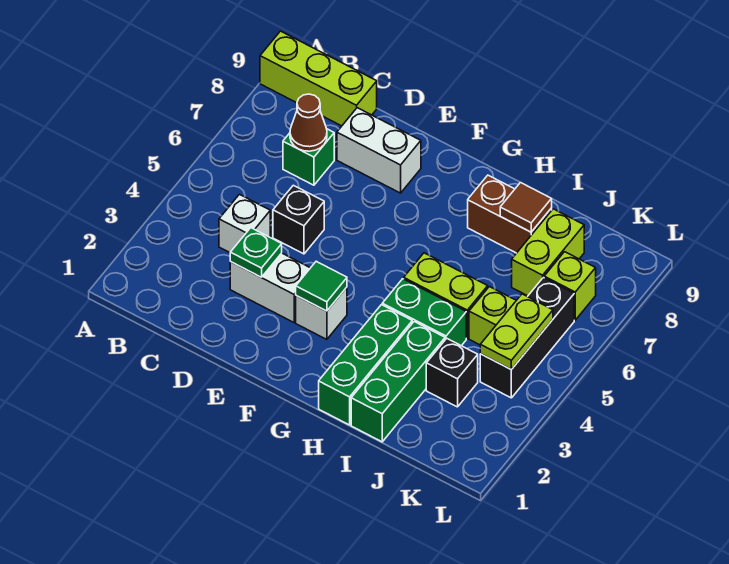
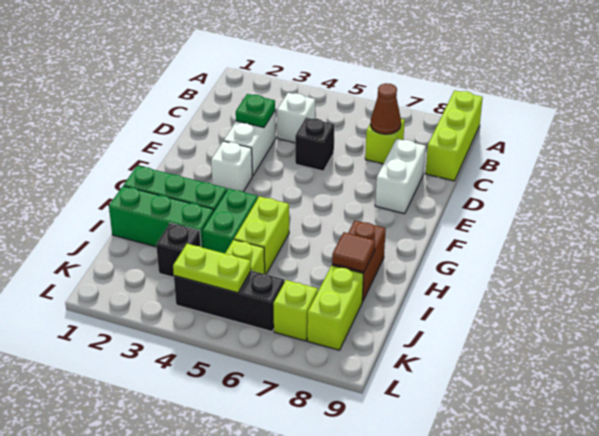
green brick C7 level 1 -> lime brick C7 level 1
green tile F3 level 2 -> none
lime brick J7:J8 level 1 -> lime brick J8:K8 level 1

